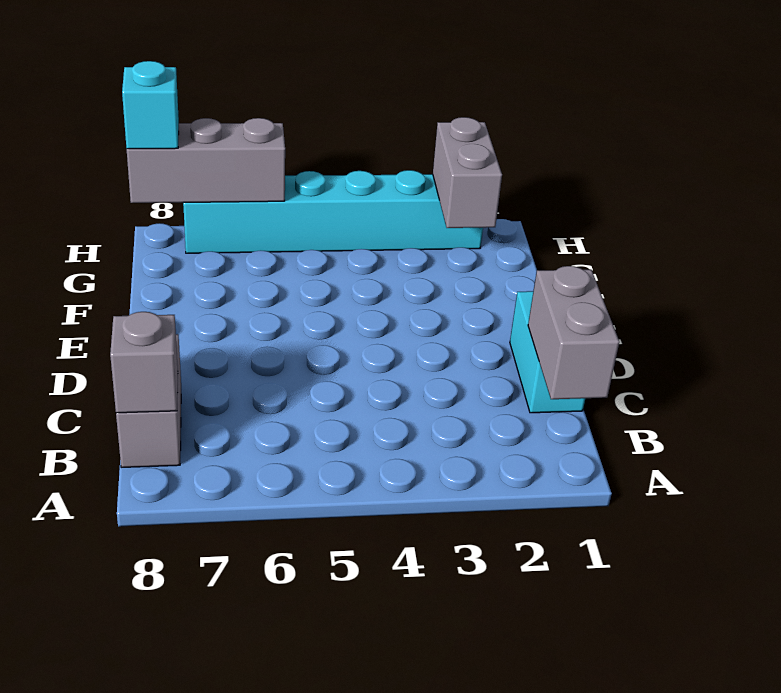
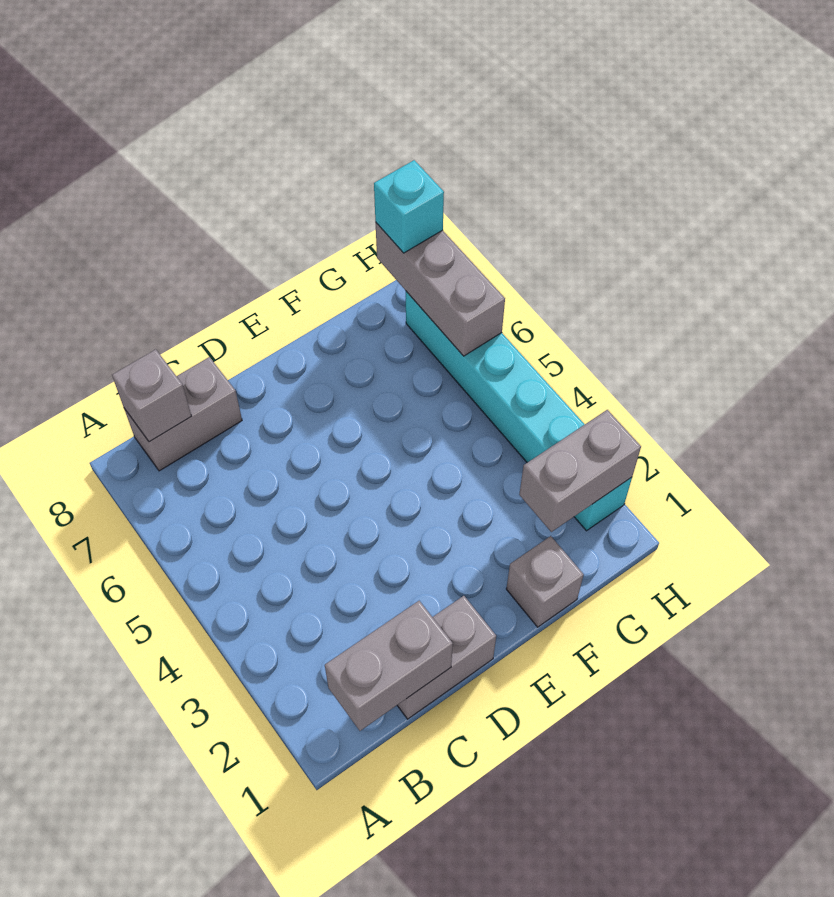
cyan brick C1:D1 level 1 -> grey brick C1:D1 level 1
none -> grey brick F1 level 1

